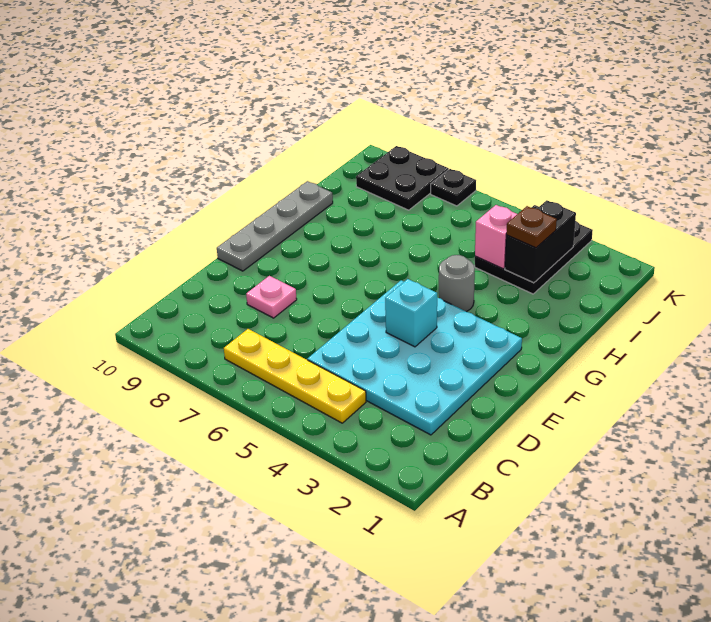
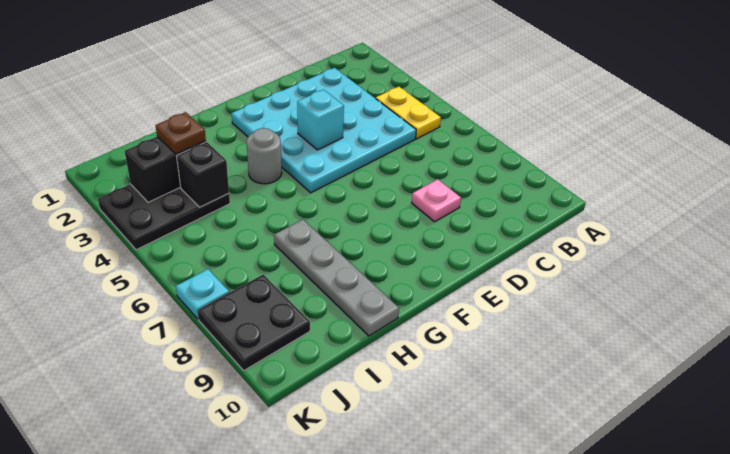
yellow plate B4:B7 level 1 -> yellow plate B4:B5 level 1
grey plate E10:H10 level 1 -> grey plate H7:H10 level 1
pink brick I4 level 2 -> black brick I4 level 2
black plate K7 level 1 -> cyan plate K7 level 1

